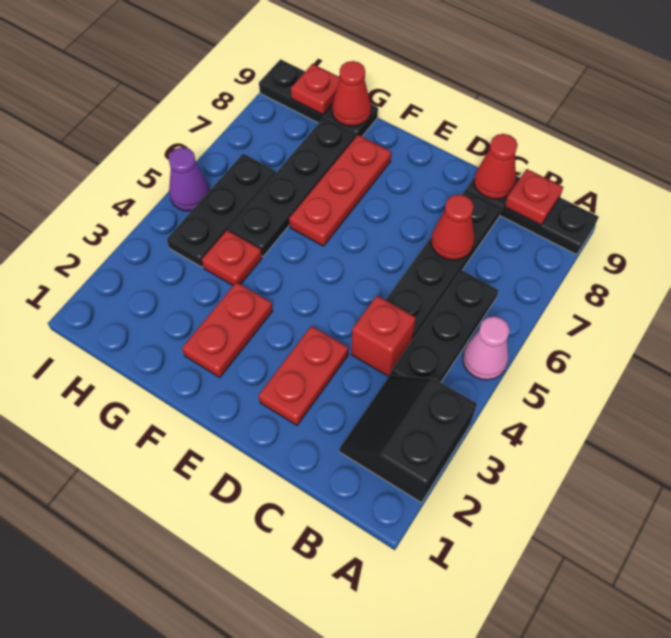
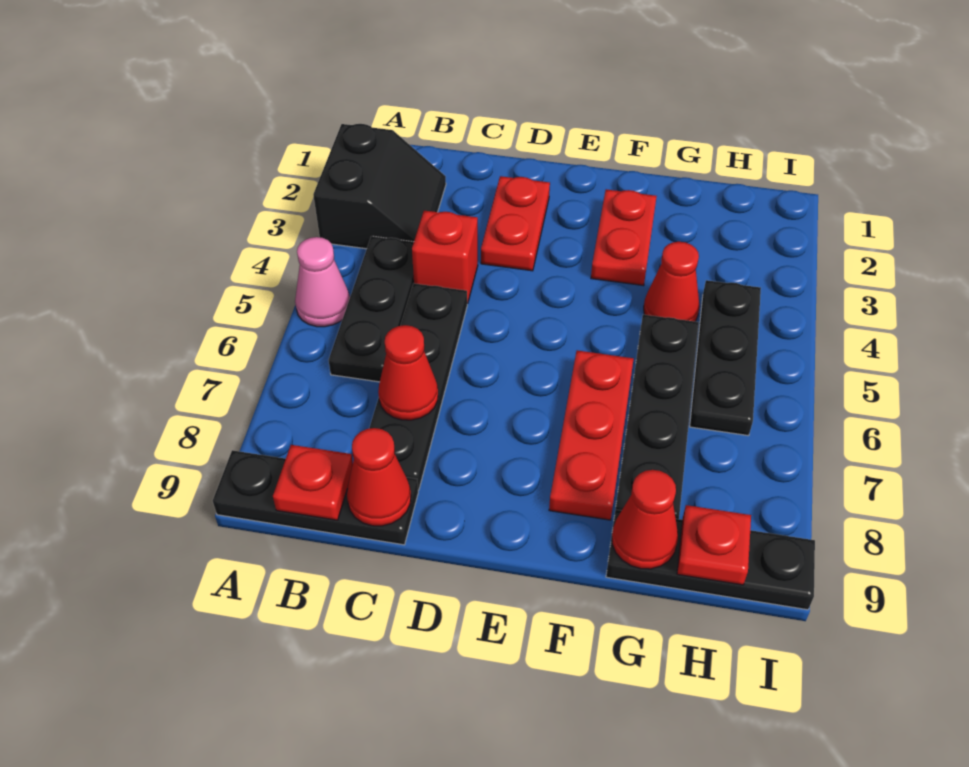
red plate G4 level 1 -> red cone G4 level 1
purple cone I5 level 1 -> none

